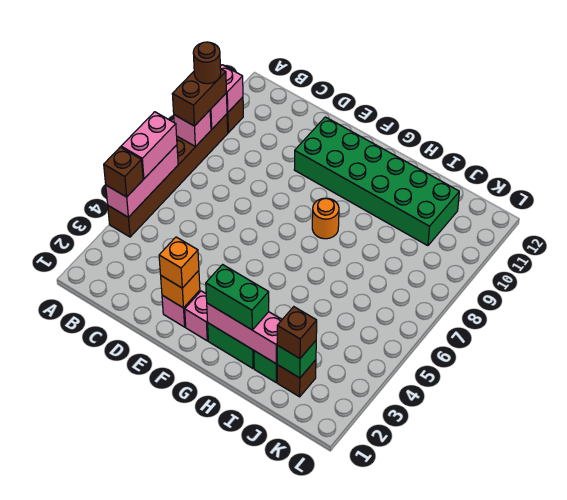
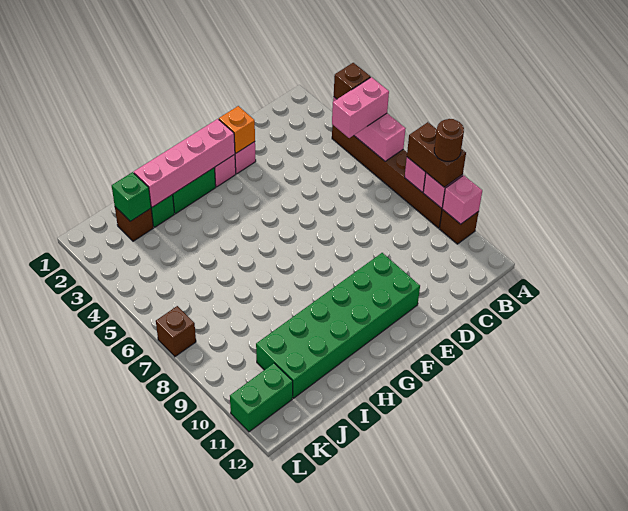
pink brick A5:A6 level 3 -> pink brick A5:B5 level 3
orange brick E2 level 3 -> none
pink brick G2:I2 level 2 -> pink brick F2:I2 level 2
green brick G2:H2 level 3 -> green brick K11:L11 level 1
orange round brick G8 level 1 -> none
brown brick J2 level 3 -> brown brick L7 level 1

